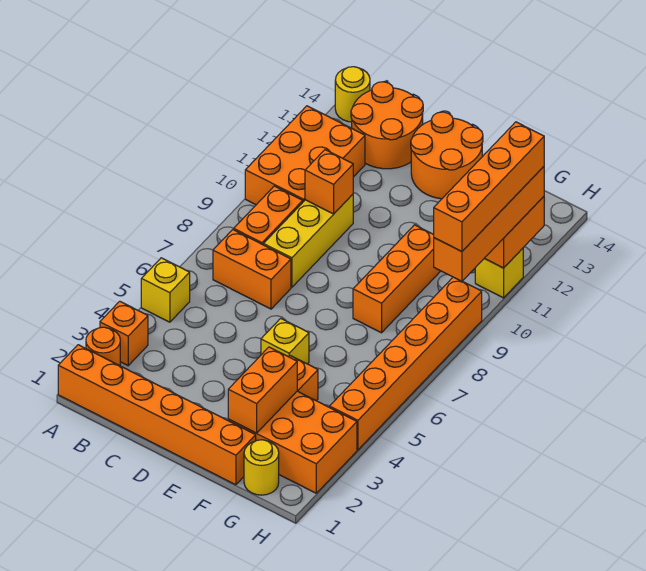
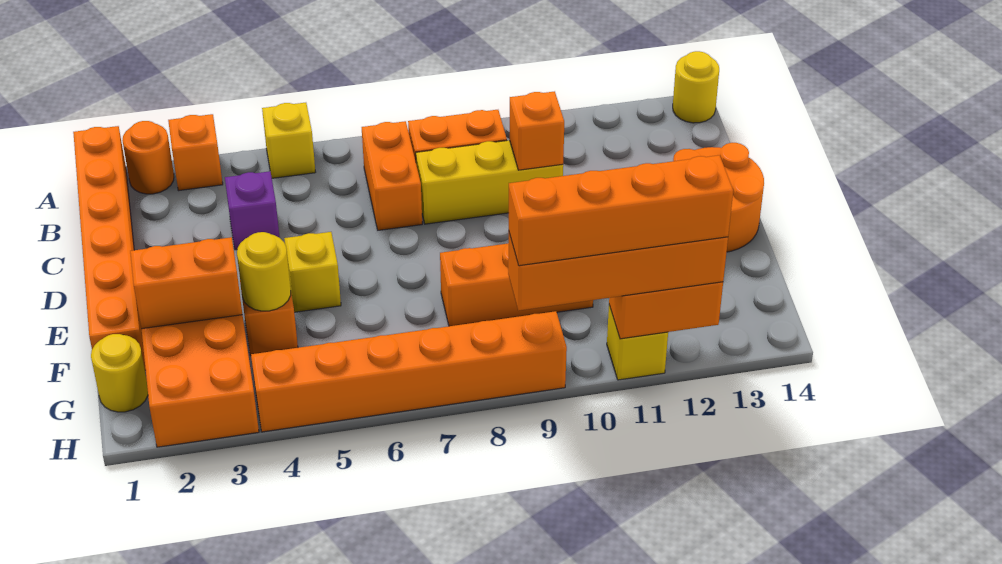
orange brick A10:B12 level 1 -> none
orange round brick B13:C14 level 1 -> none
none -> purple brick C4 level 1
none -> yellow round brick F4 level 2

